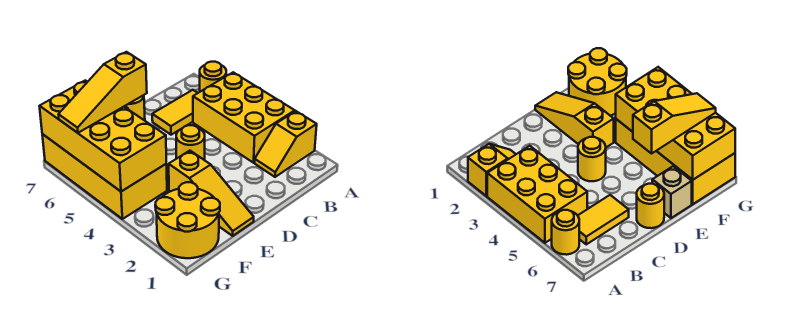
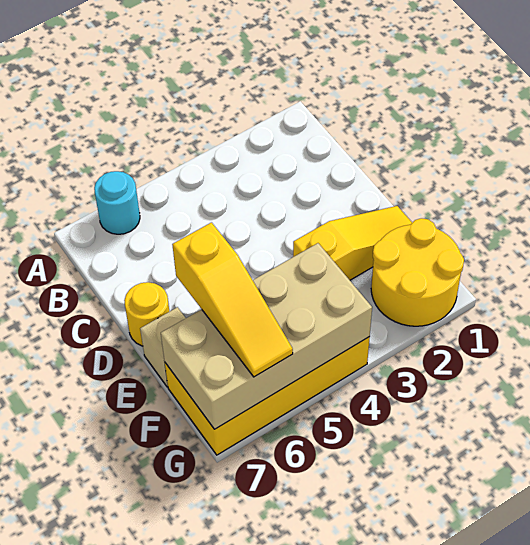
yellow slope A2:B2 level 1 top A -> none
yellow brick A3:B5 level 1 -> none
yellow round brick A6 level 1 -> cyan round brick A6 level 1
yellow tile B6:C6 level 1 -> none
yellow round brick D4 level 1 -> none
yellow brick F4:G7 level 2 -> tan brick F4:G7 level 2

